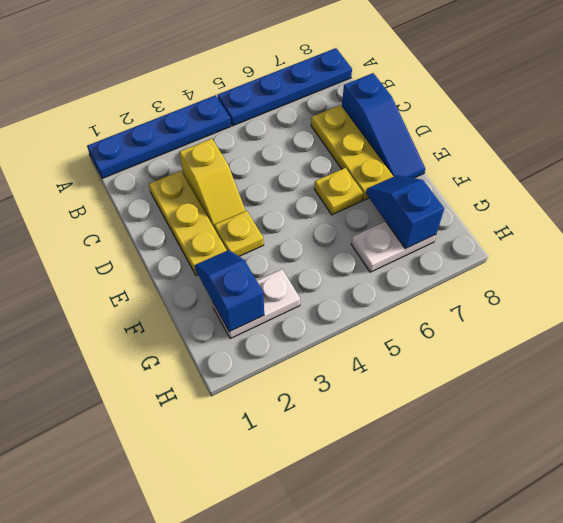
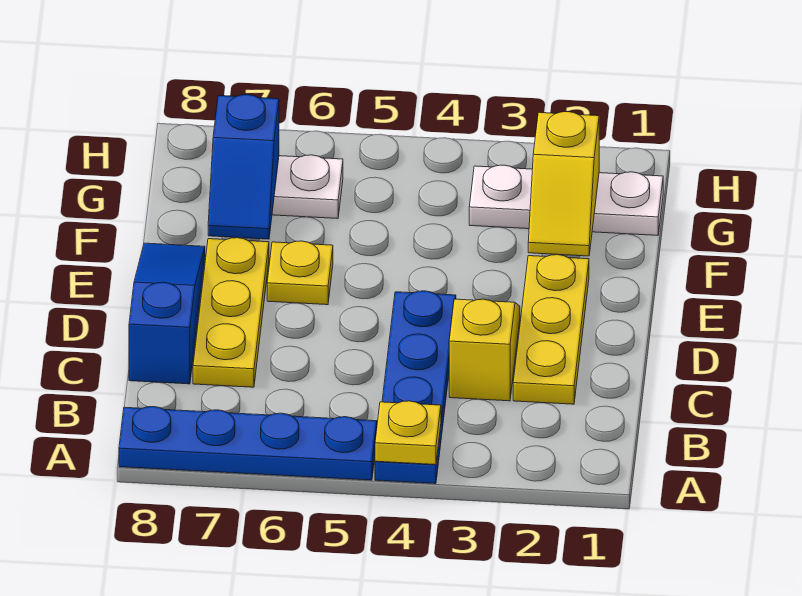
blue plate A1:A4 level 1 -> blue plate A4:D4 level 1
yellow plate E3 level 1 -> yellow plate A4 level 2
blue slope F2:G2 level 2 top G -> yellow slope F2:G2 level 2 top G
white plate G2:G3 level 1 -> white plate G1:G3 level 1

